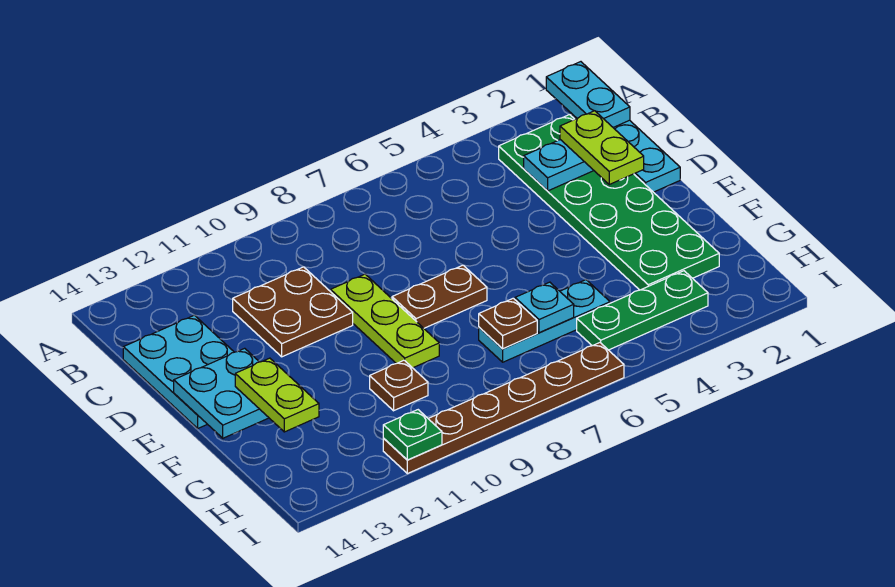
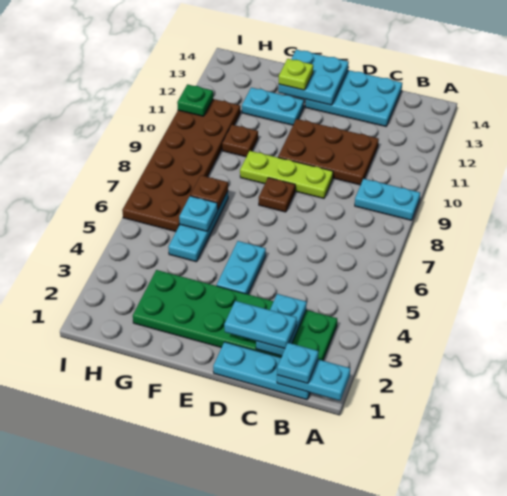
none -> cyan plate A9:B9 level 1
none -> cyan plate B1 level 3
lime plate C2:D2 level 3 -> cyan plate C2:D2 level 3
brown plate C10:D11 level 1 -> brown plate C10:E11 level 1
none -> cyan plate E4:E5 level 1
brown plate E7:E8 level 1 -> brown plate E8 level 1
none -> cyan plate F12:G12 level 1
lime plate F13:G13 level 3 -> lime plate F13 level 3
green plate H3:H5 level 1 -> none
brown plate I6:I11 level 1 -> brown plate H6:I11 level 1

